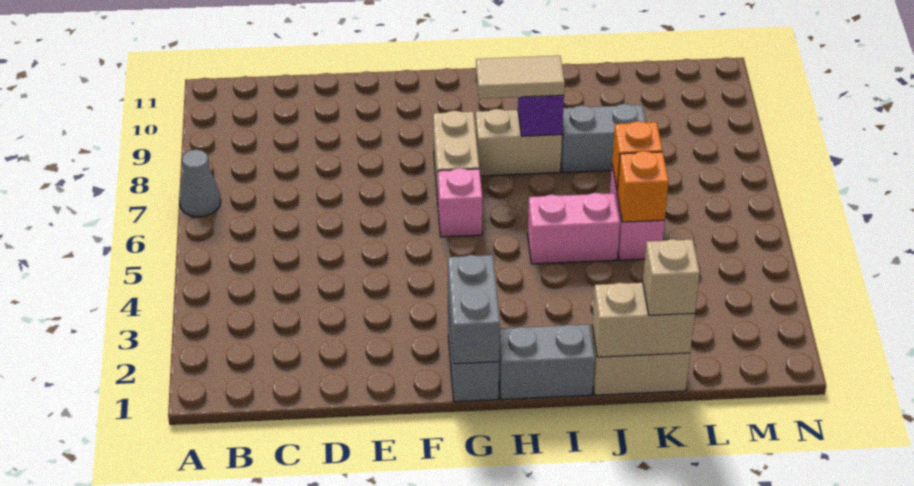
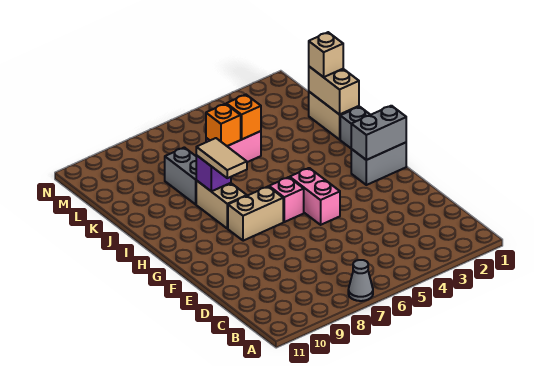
pink brick I5:J5 level 1 -> pink brick F5:G5 level 1

